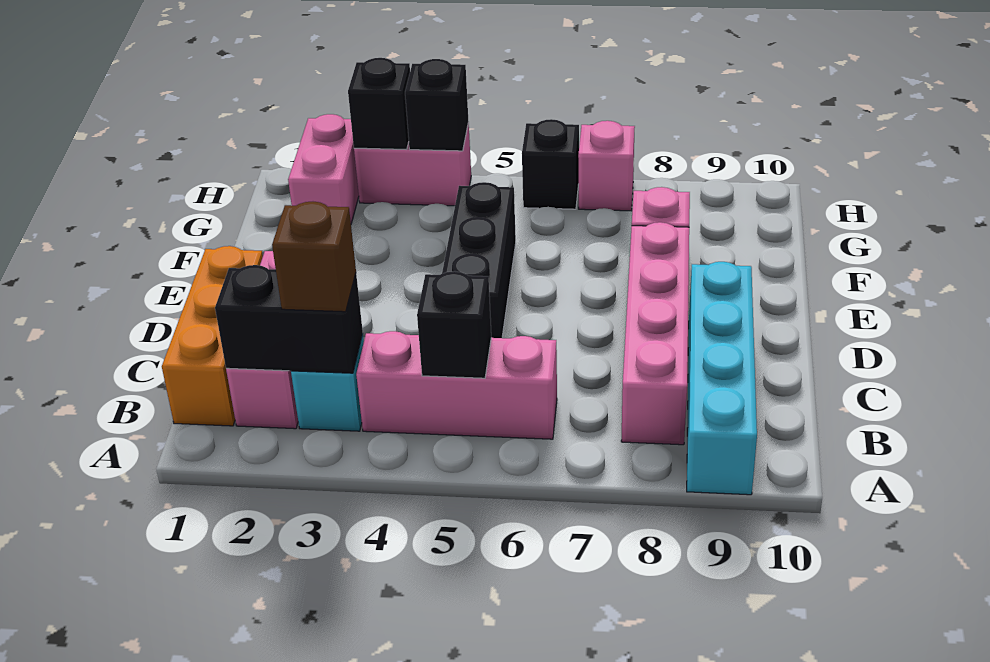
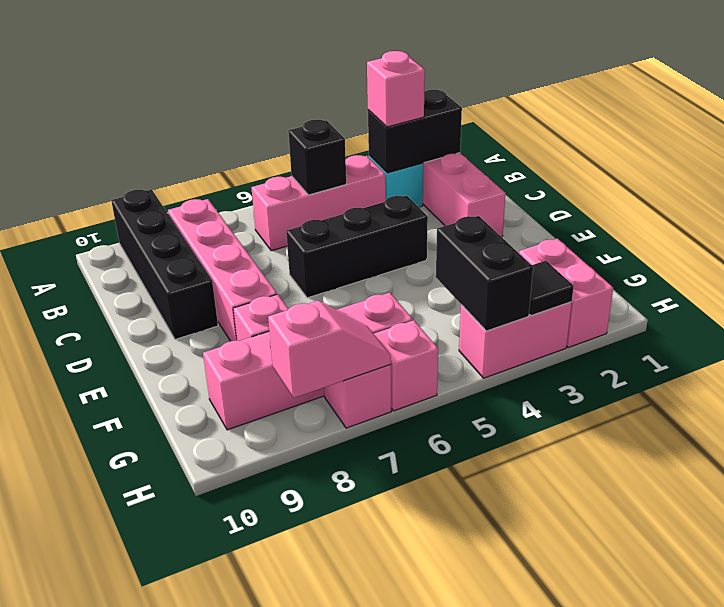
cyan brick A9:D9 level 1 -> black brick A9:D9 level 1
orange brick B1:D1 level 1 -> none
brown brick B3 level 3 -> pink brick B3 level 3
black brick D5:F5 level 1 -> black brick D4:D6 level 1
none -> pink brick G6:G9 level 1
black brick H3 level 2 -> black tile H3 level 2
black brick H4 level 2 -> black brick G4:H4 level 2
black brick H6 level 1 -> pink brick H6 level 1
none -> pink slope H7:H8 level 2 top 8

